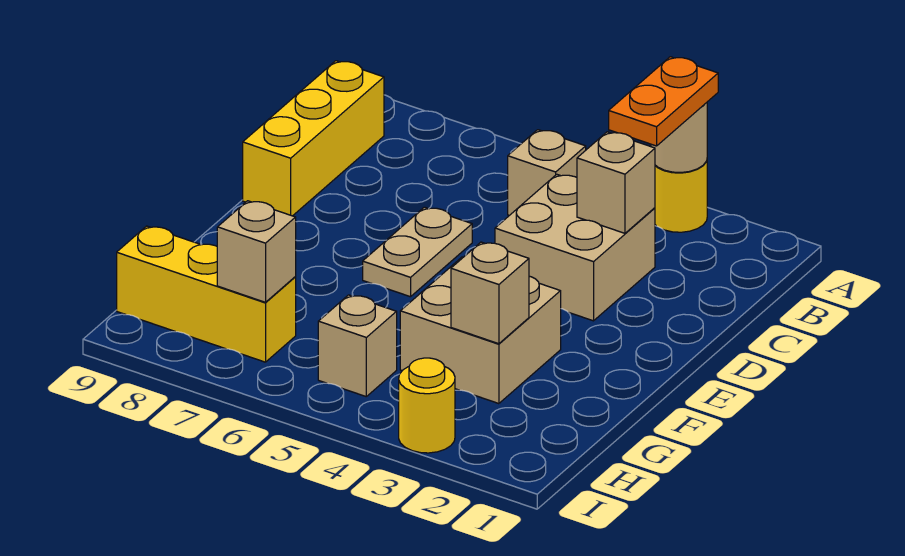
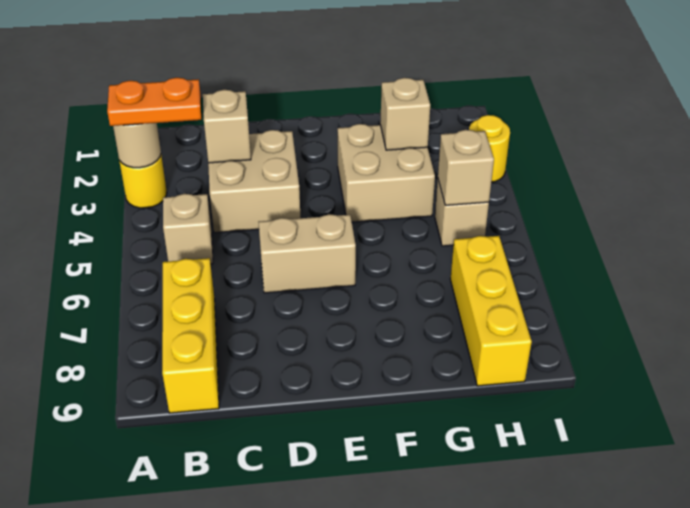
yellow brick B9:D9 level 1 -> yellow brick B7:B9 level 1
tan plate D6:E6 level 1 -> tan brick D6:E6 level 1
tan brick H7 level 2 -> tan brick H5 level 2

